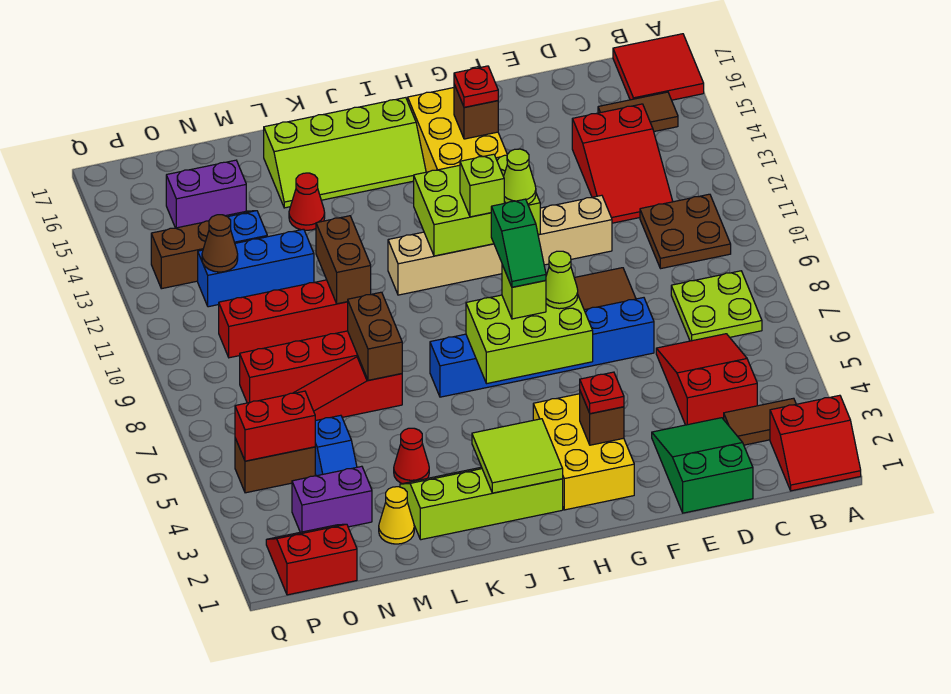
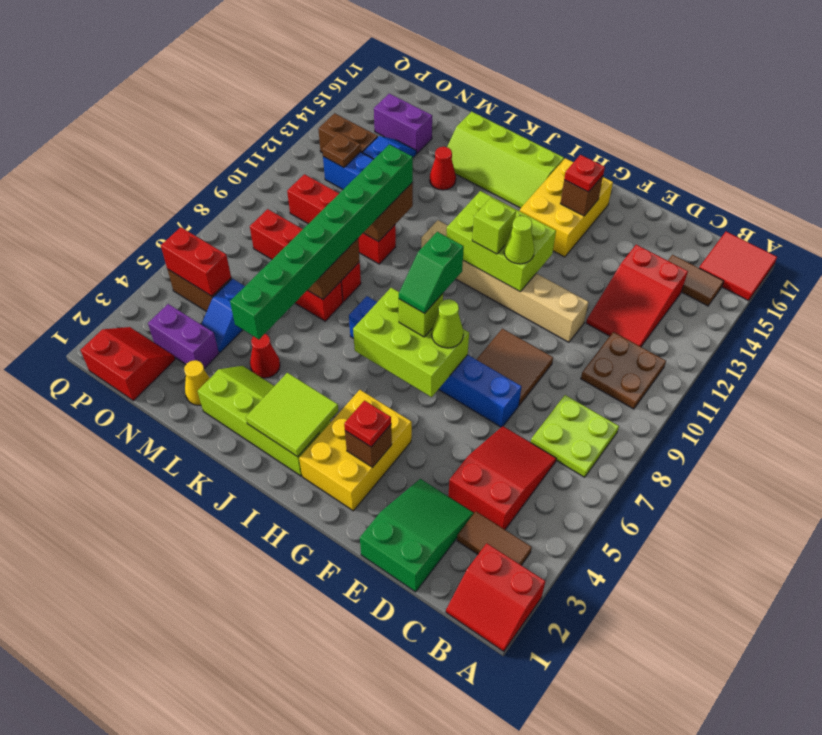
none -> green brick L4:L11 level 3
brown cone O12 level 2 -> brown plate O12 level 2

